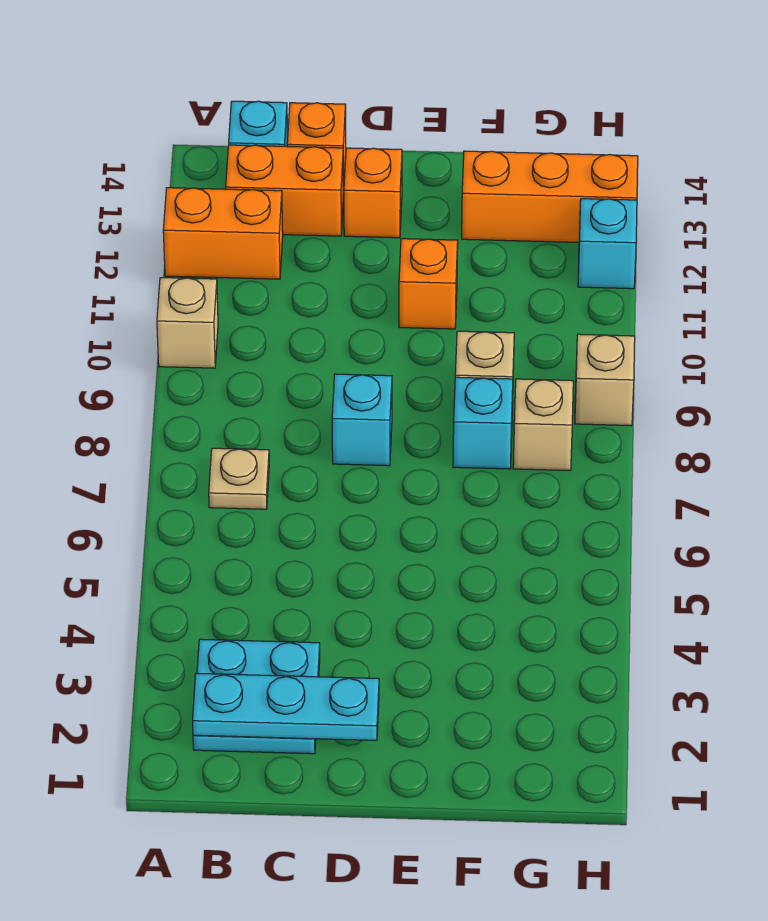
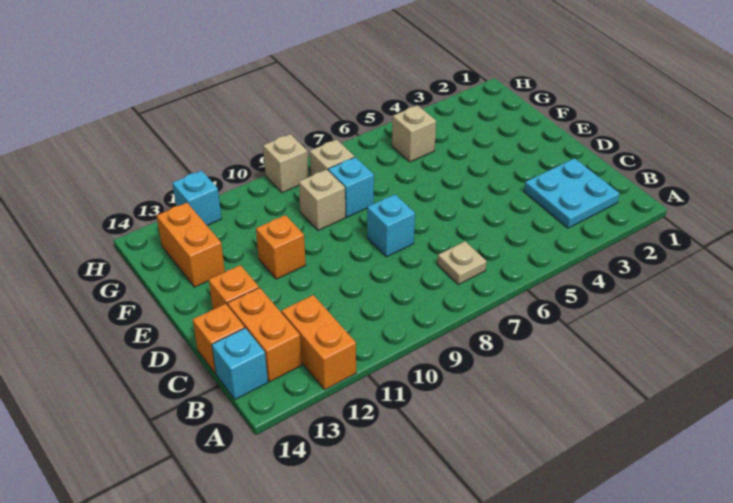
tan brick A10 level 1 -> tan brick G5 level 1
cyan plate B2:D2 level 2 -> none
orange brick F13:H13 level 1 -> orange brick F13:G13 level 1

